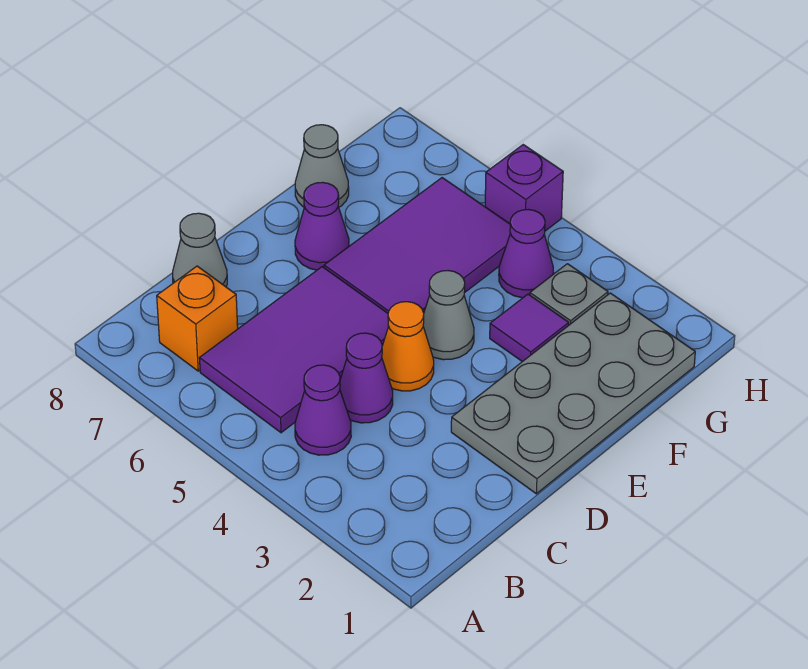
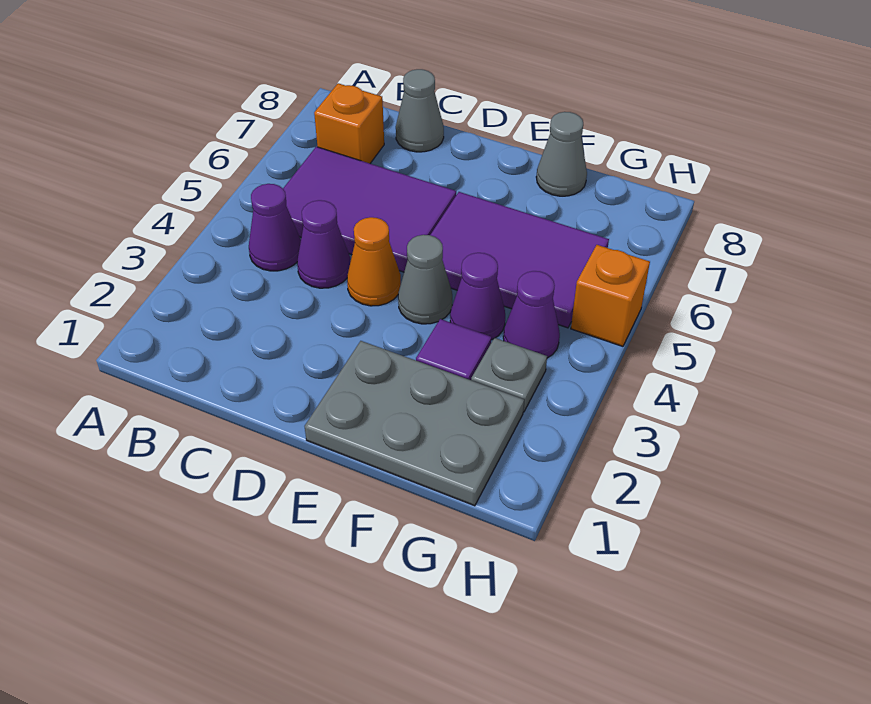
grey plate D1:G2 level 1 -> grey plate E1:G2 level 1
purple cone E7 level 1 -> purple cone F4 level 1
purple brick H5 level 1 -> orange brick H5 level 1

